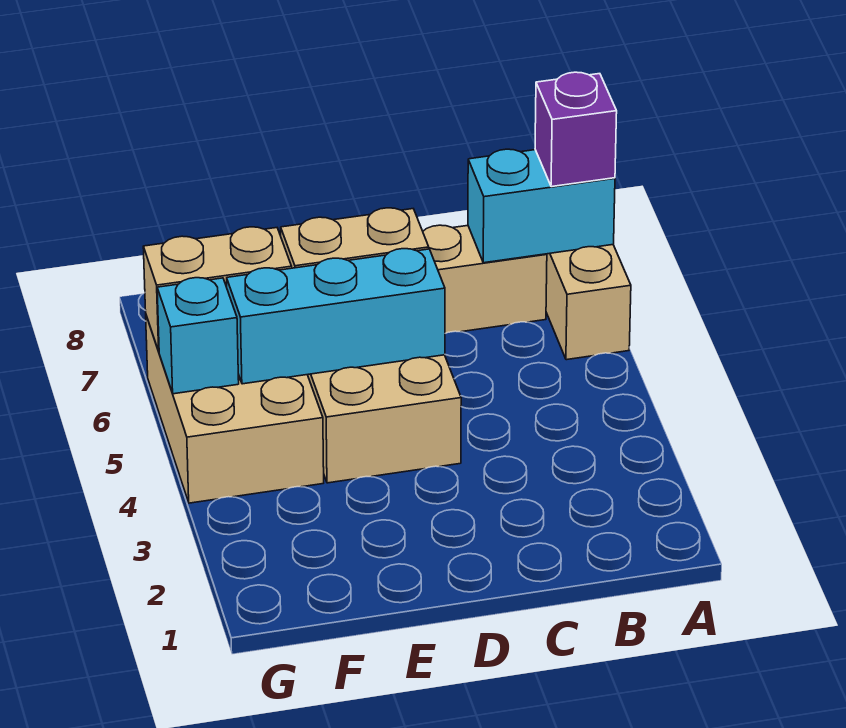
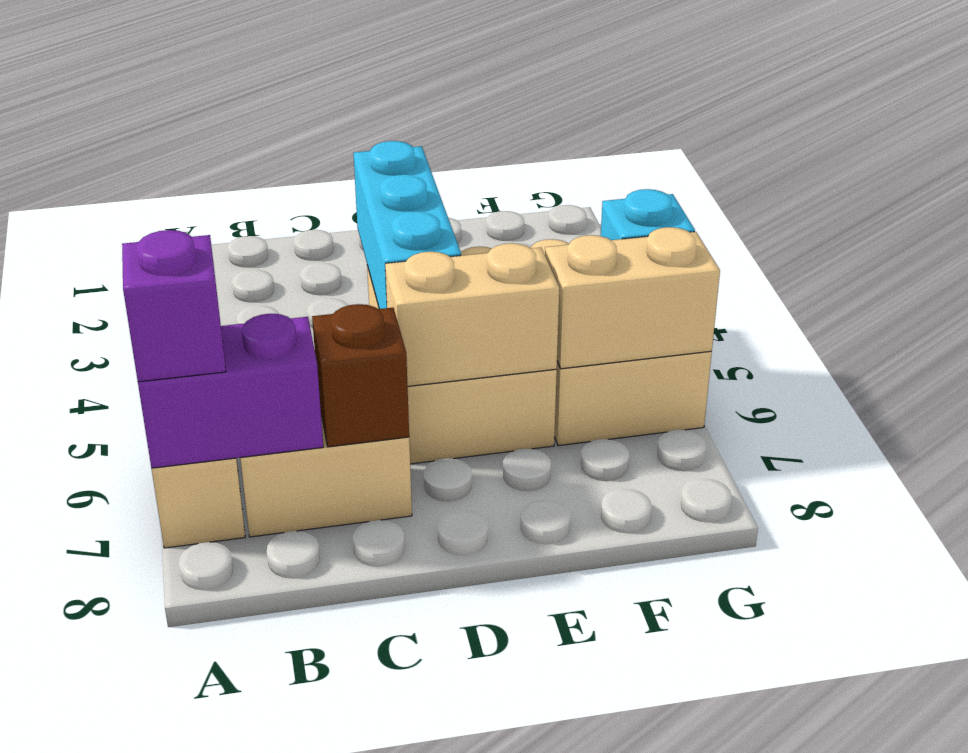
cyan brick A7:B7 level 2 -> purple brick A7:B7 level 2
none -> brown brick C7 level 2
cyan brick D5:F5 level 2 -> cyan brick D3:D5 level 2

